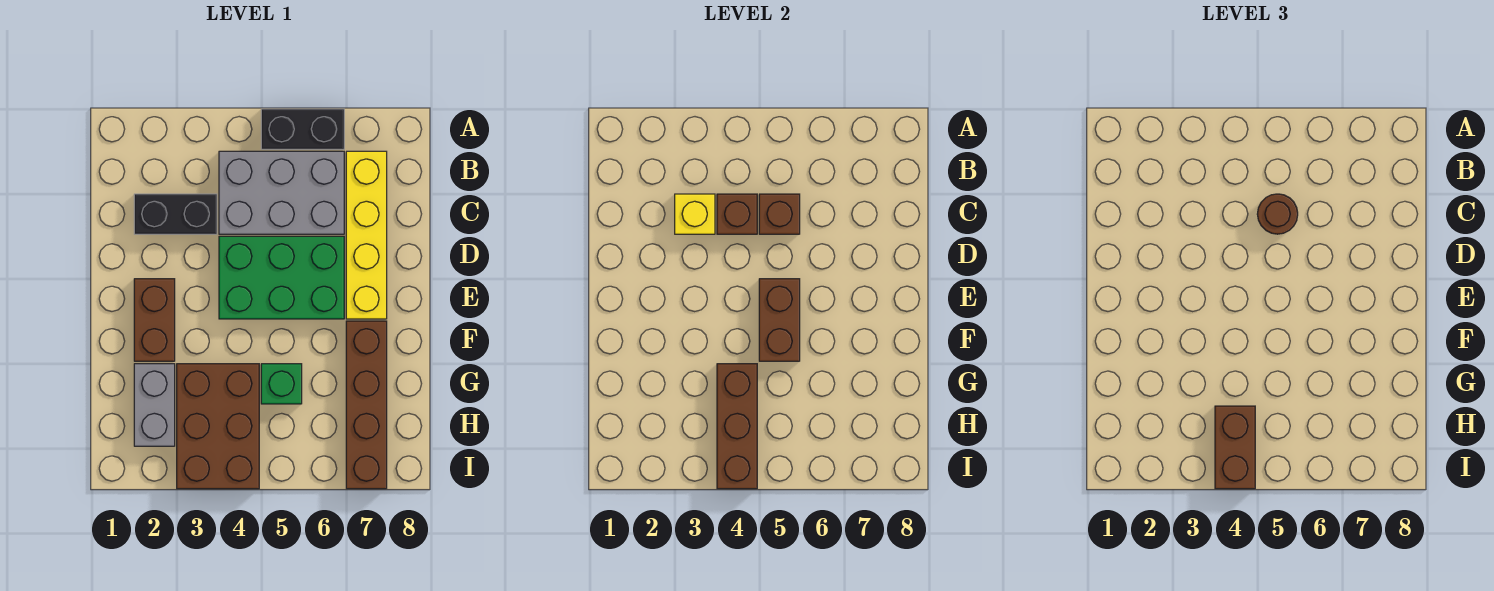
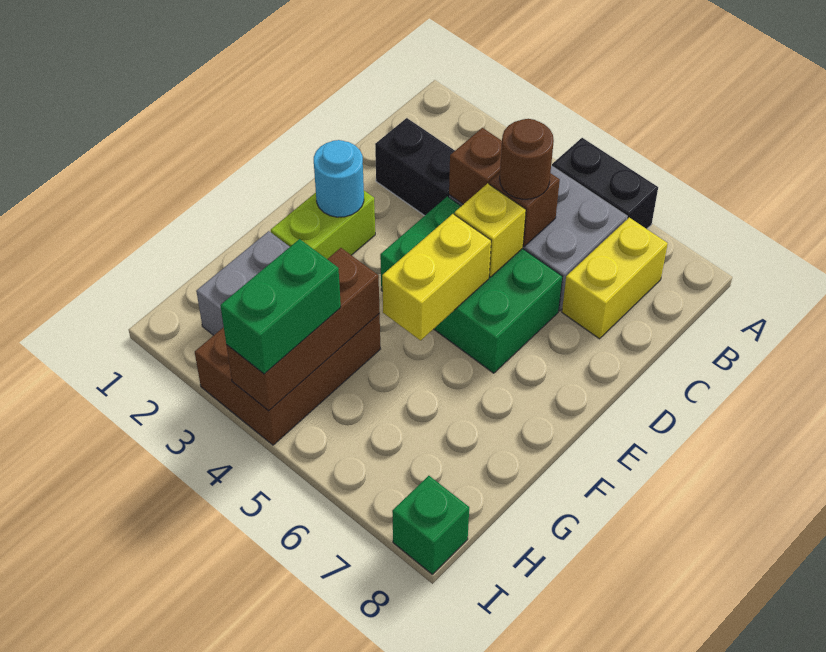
yellow brick B7:E7 level 1 -> yellow brick B7:C7 level 1
yellow brick C3 level 2 -> yellow brick D5 level 2
brown brick E2:F2 level 1 -> lime brick E2:F2 level 1
none -> cyan round brick E2 level 2
brown brick E5:F5 level 2 -> yellow brick E5:F5 level 2
brown brick F7:I7 level 1 -> none
green brick G5 level 1 -> green brick I8 level 1
brown brick H4:I4 level 3 -> green brick H4:I4 level 3

